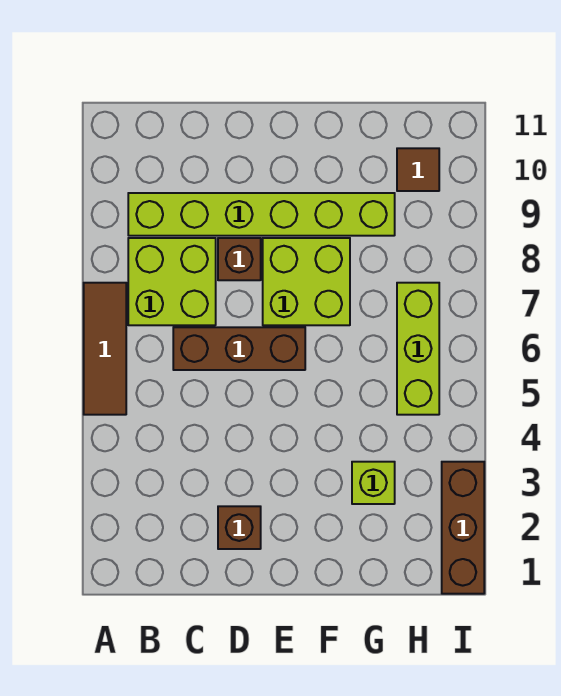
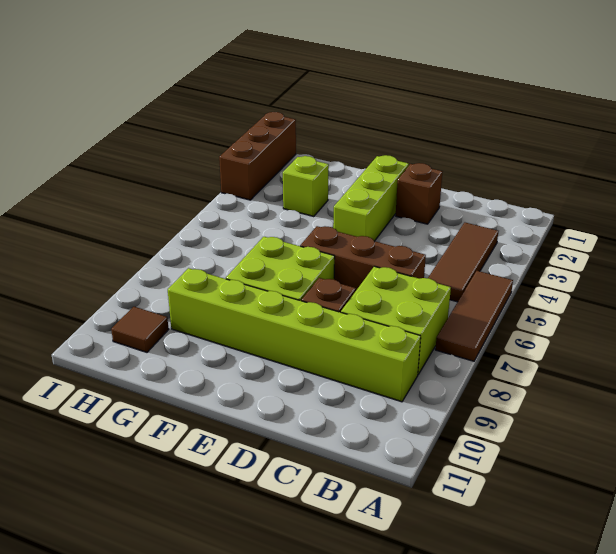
none -> brown tile B3:B5 level 1
lime brick H5:H7 level 1 -> lime brick E2:E4 level 1

